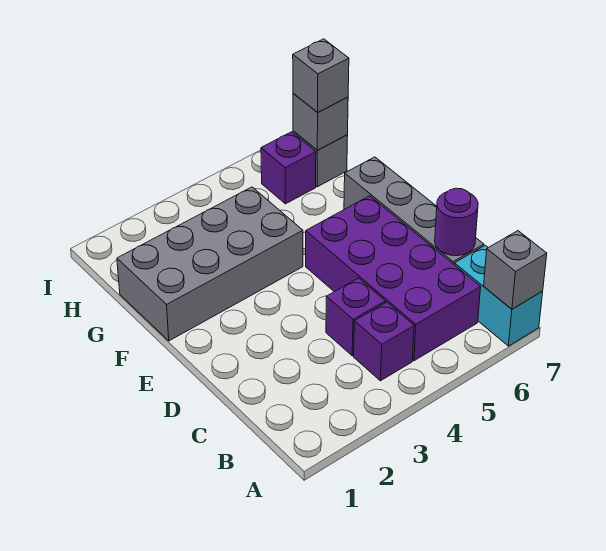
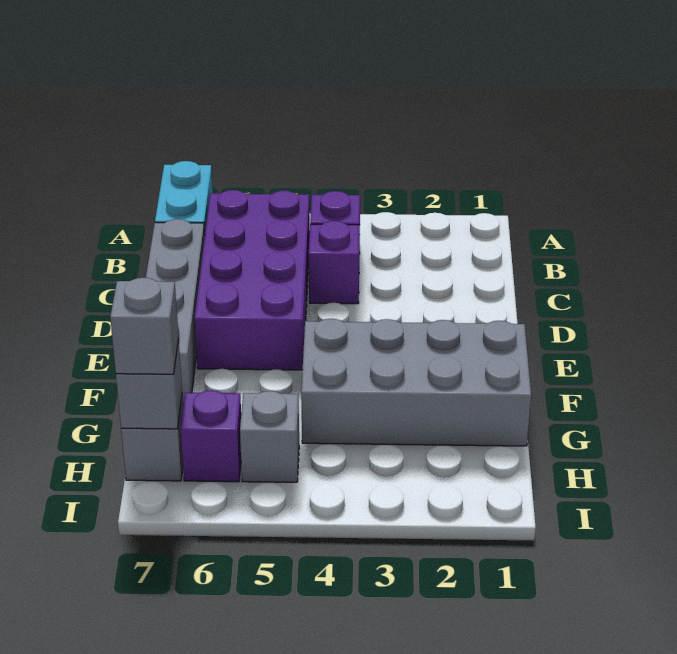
grey brick A7 level 2 -> grey brick H5 level 1
purple round brick C7 level 2 -> none

